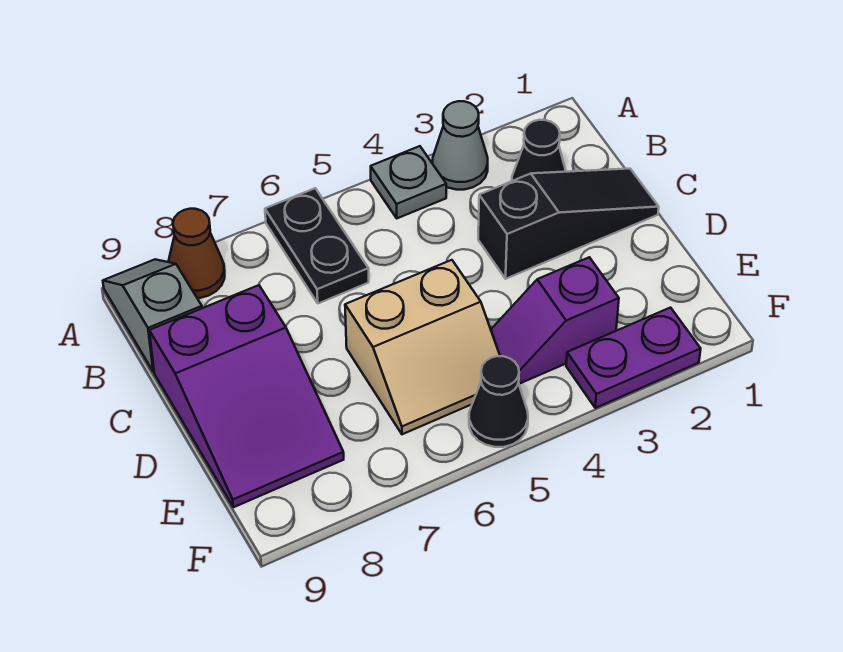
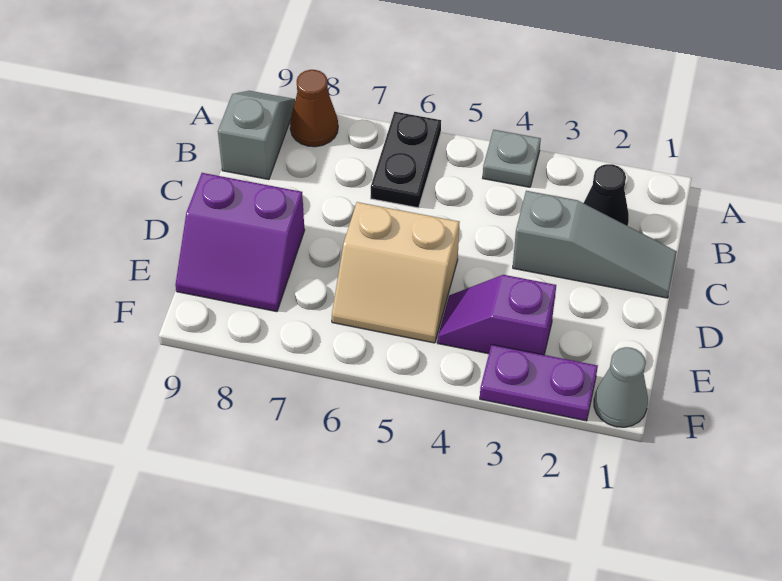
grey cone A3 level 1 -> grey cone F1 level 1
black slope C1:C3 level 1 top 3 -> grey slope C1:C3 level 1 top 3
purple slope C8:E9 level 1 top C -> purple slope D8:E9 level 1 top D
black cone F5 level 1 -> none

